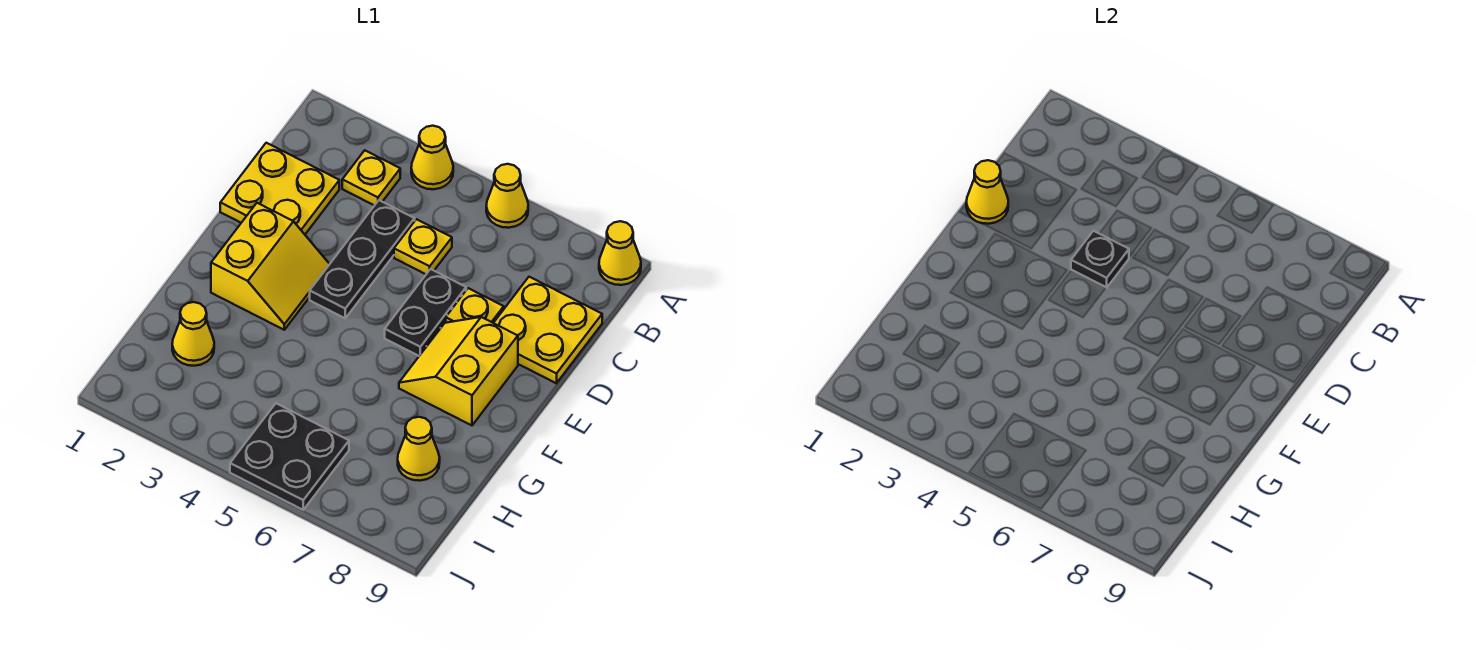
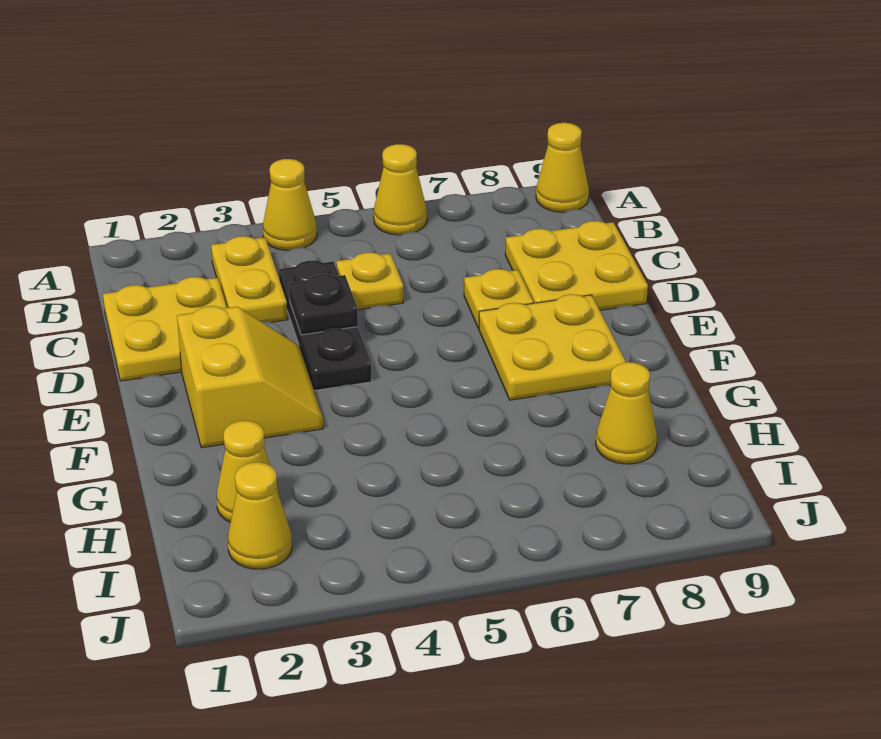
yellow plate B3 level 1 -> yellow plate B3:C3 level 1
yellow cone D1 level 2 -> yellow cone I2 level 1
black plate D6:E6 level 1 -> none
yellow slope E7:F8 level 1 top 8 -> yellow plate E7:F8 level 1
black plate I5:J6 level 1 -> none

